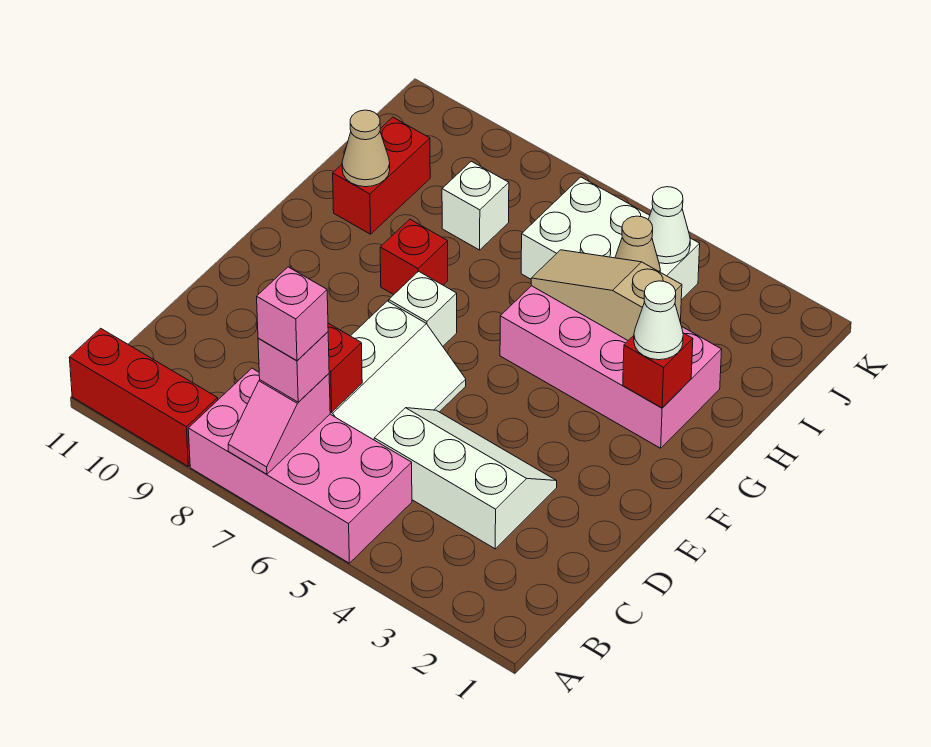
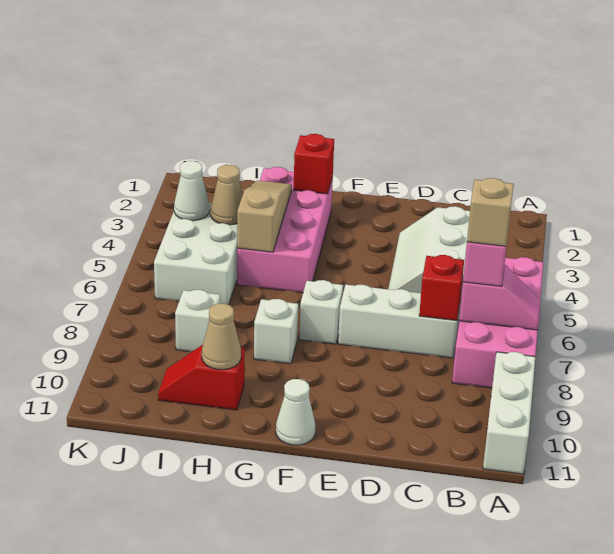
red brick A9:A11 level 1 -> white brick A9:A11 level 1
pink brick B7 level 4 -> tan brick B7 level 4
white cone G2 level 3 -> white cone F11 level 1
red brick G8 level 1 -> white brick G8 level 1
tan slope H3:H5 level 2 top 3 -> tan slope H3:H5 level 2 top 5
red brick H10:I10 level 1 -> red slope H10:I10 level 1 top H

